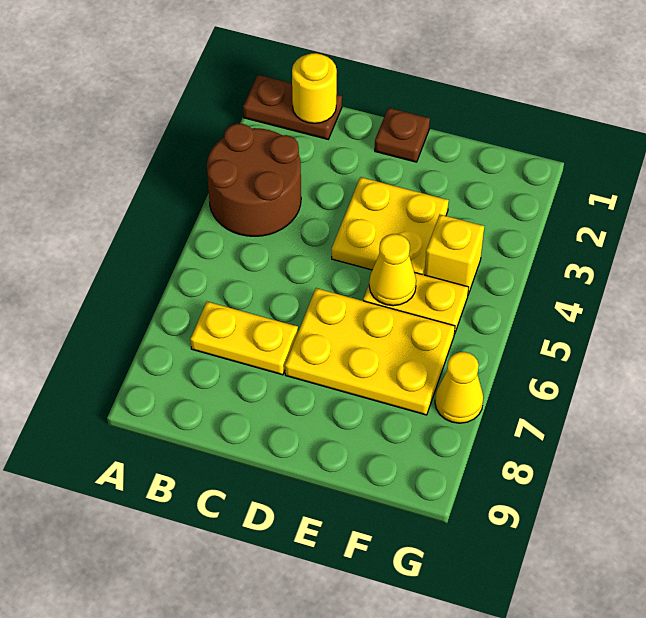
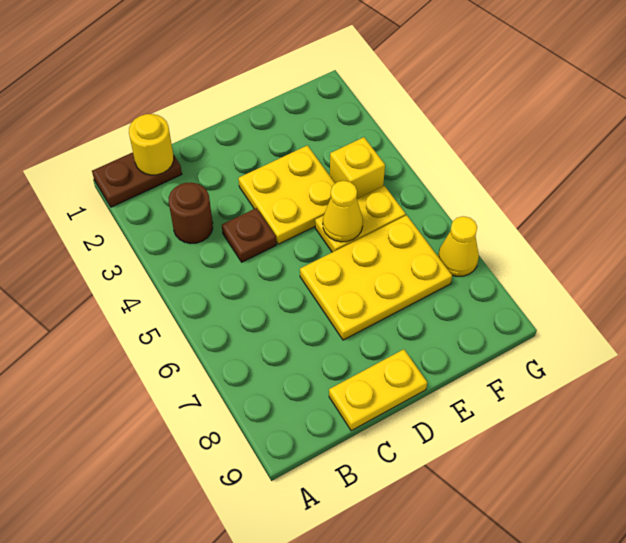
brown round brick A3:B4 level 1 -> brown round brick B3 level 1
yellow plate B7:C7 level 1 -> yellow plate C9:D9 level 1
brown plate D1 level 1 -> brown plate C4 level 1

